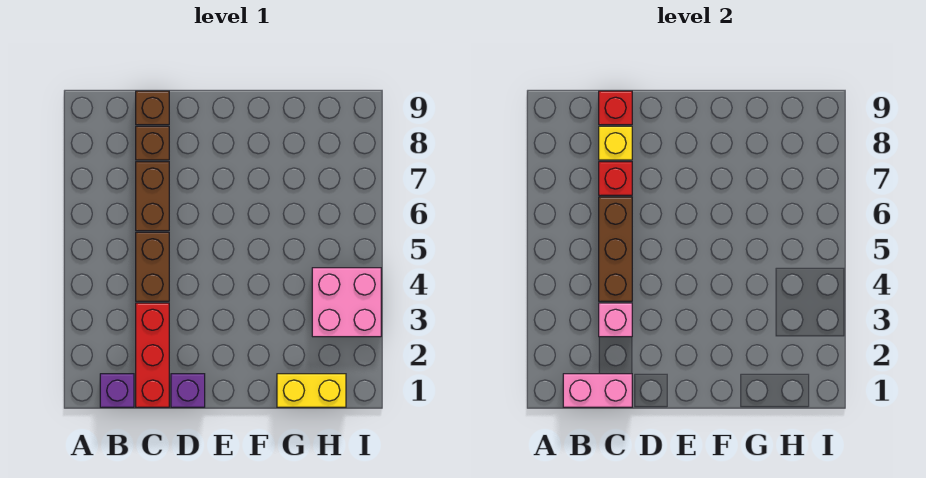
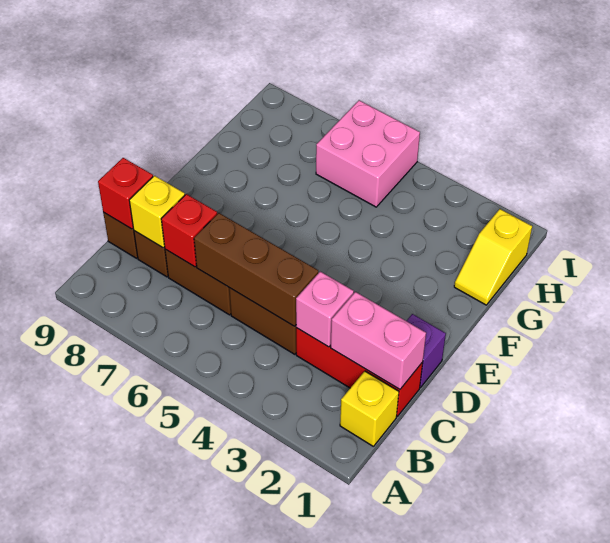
purple brick B1 level 1 -> yellow brick B1 level 1
pink brick B1:C1 level 2 -> pink brick C1:C2 level 2
yellow brick G1:H1 level 1 -> yellow slope G1:H1 level 1 top H
pink brick H3:I4 level 1 -> pink brick H5:I6 level 1

